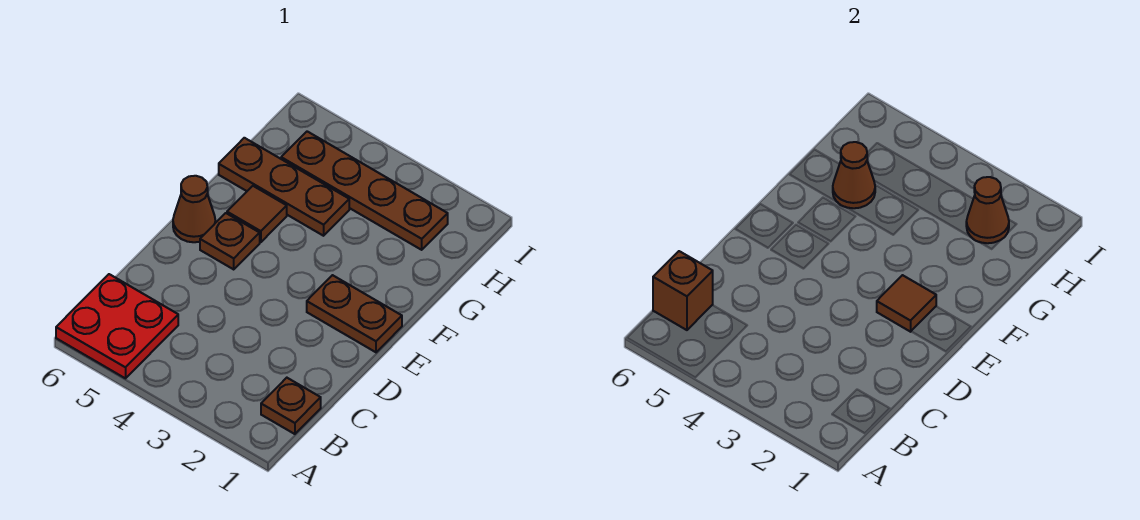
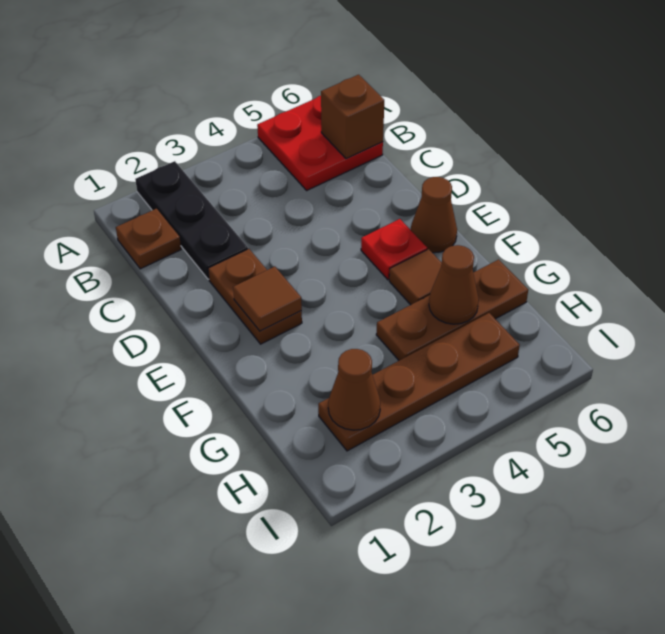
none -> black plate A2:C2 level 1
brown plate E1:E2 level 1 -> brown plate D2:E2 level 1
brown plate E5 level 1 -> red plate E5 level 1

